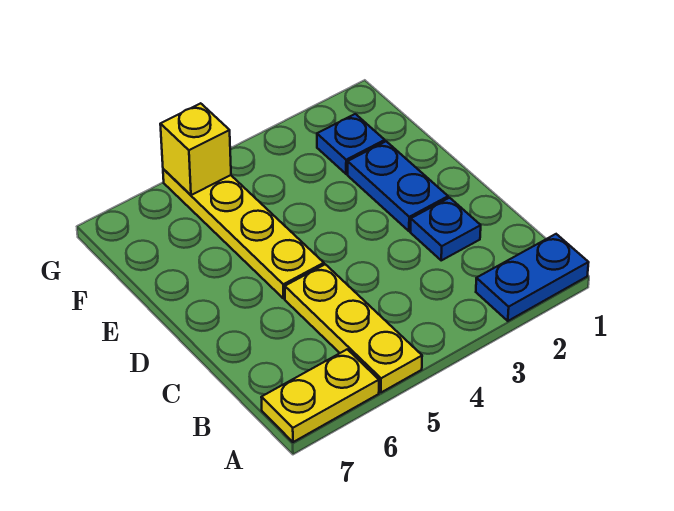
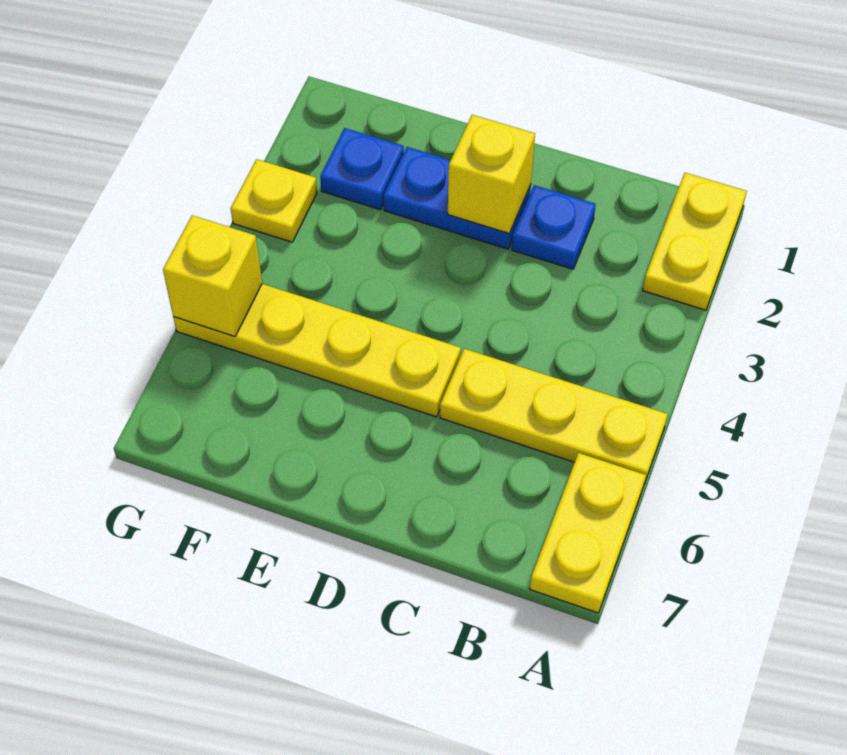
blue plate A1:A2 level 1 -> yellow plate A1:A2 level 1
none -> yellow brick D2 level 2
none -> yellow plate G3 level 1

